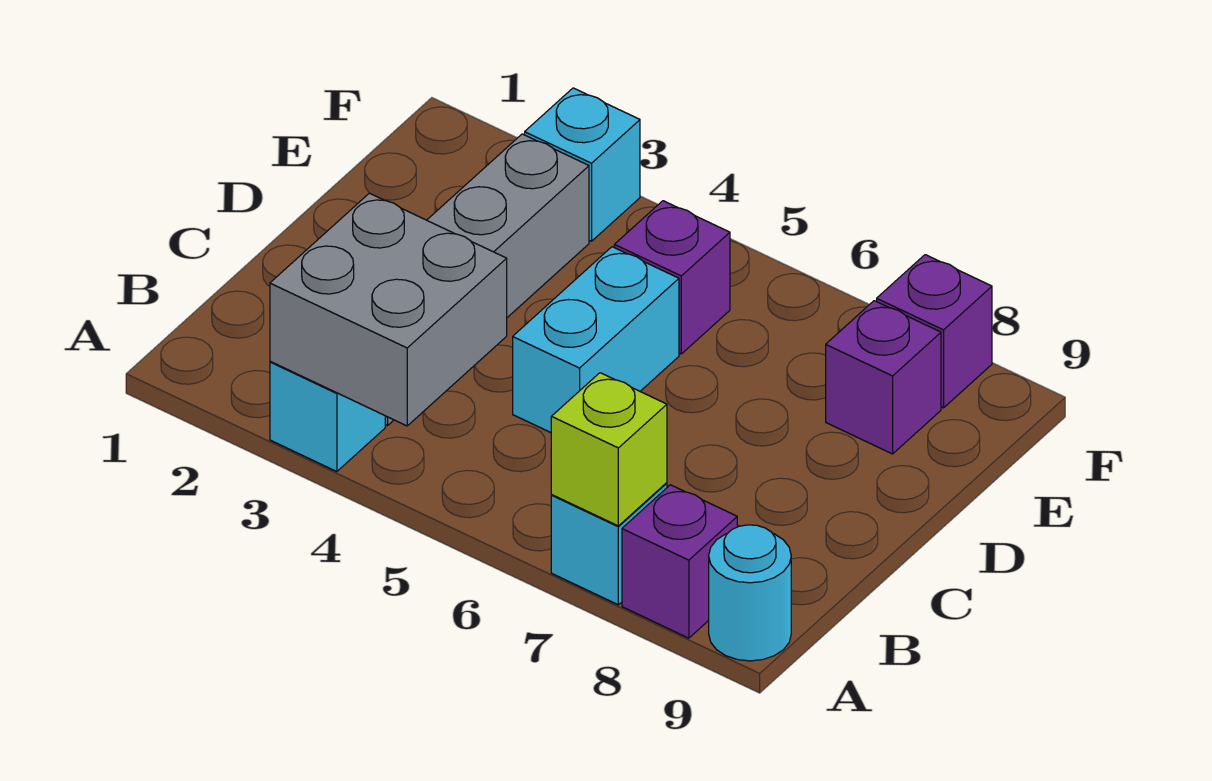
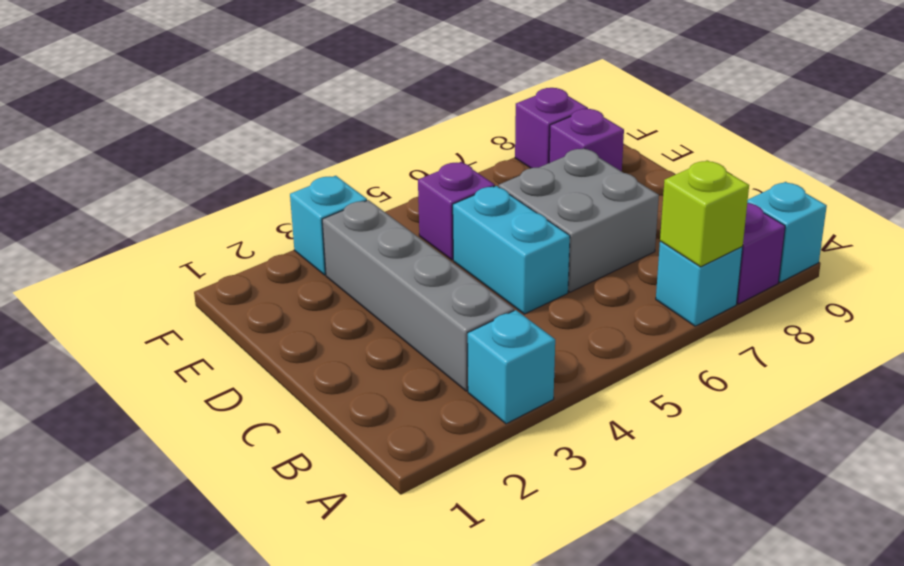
grey brick A3:B4 level 2 -> grey brick C6:D7 level 1
cyan round brick A9 level 1 -> cyan brick A9 level 1

